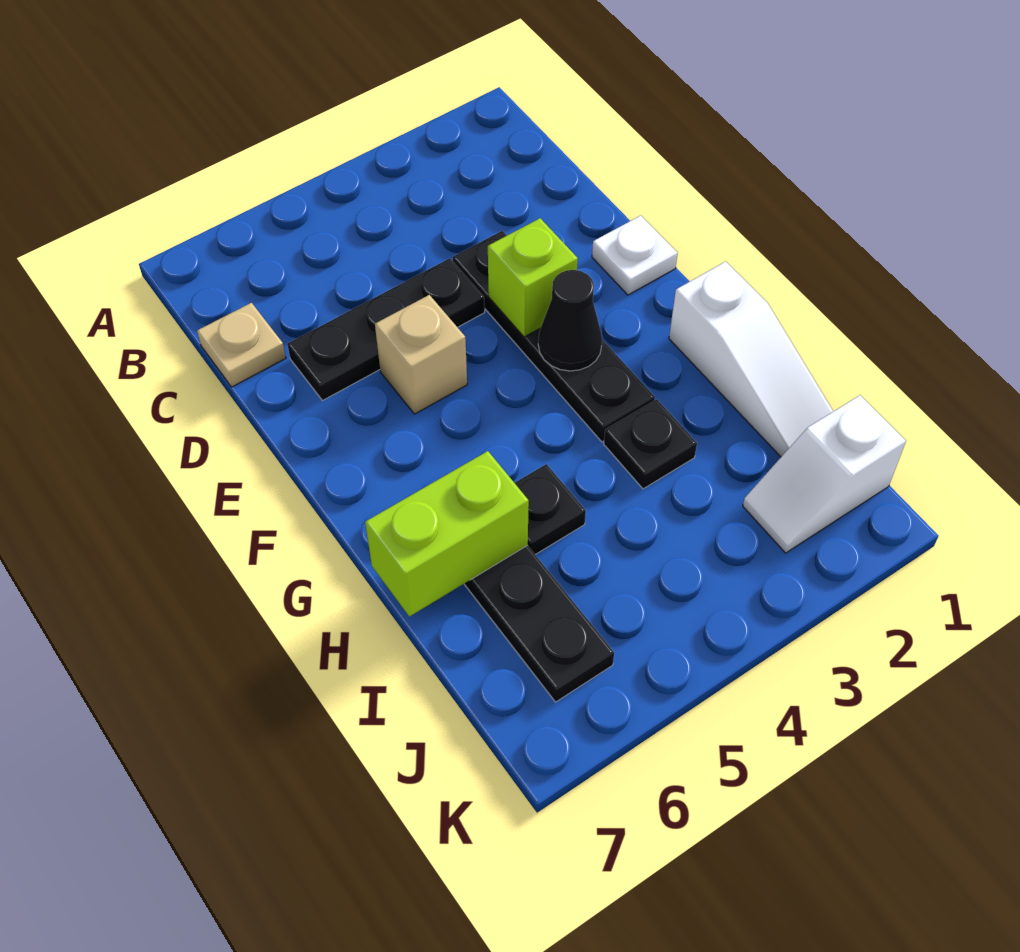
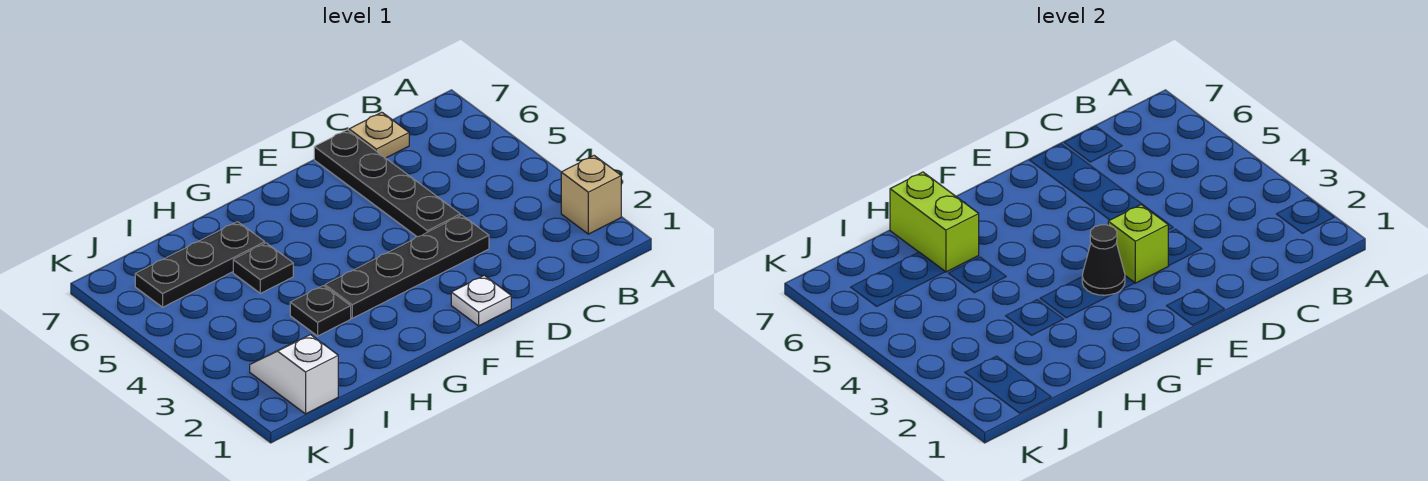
black plate D4:D6 level 1 -> black plate D4:D7 level 1
tan brick E5 level 1 -> tan brick A2 level 1
white slope G1:I1 level 1 top G -> none

